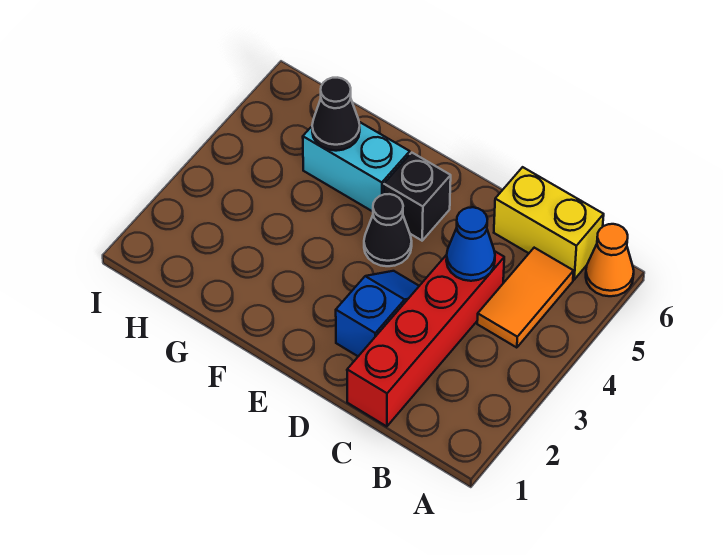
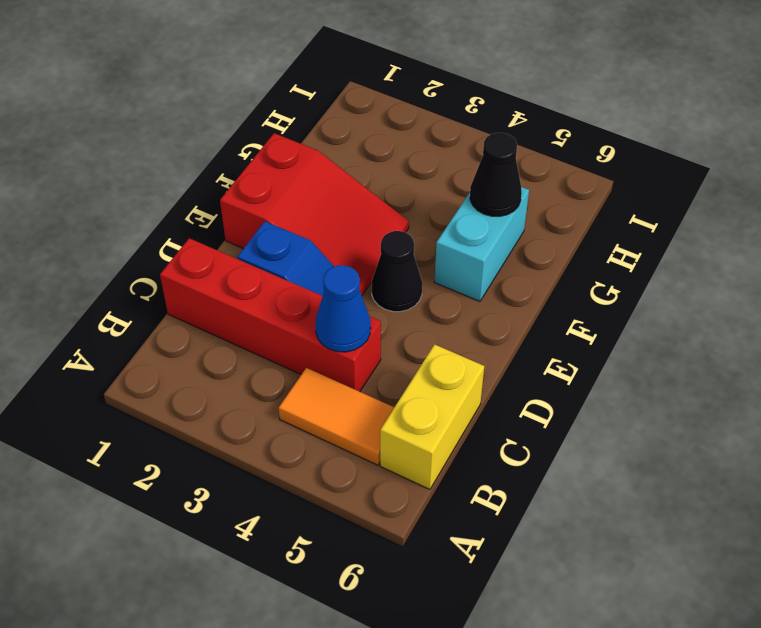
orange cone A6 level 1 -> none
none -> red slope E1:F3 level 1 top 1
black brick E5 level 1 -> none

